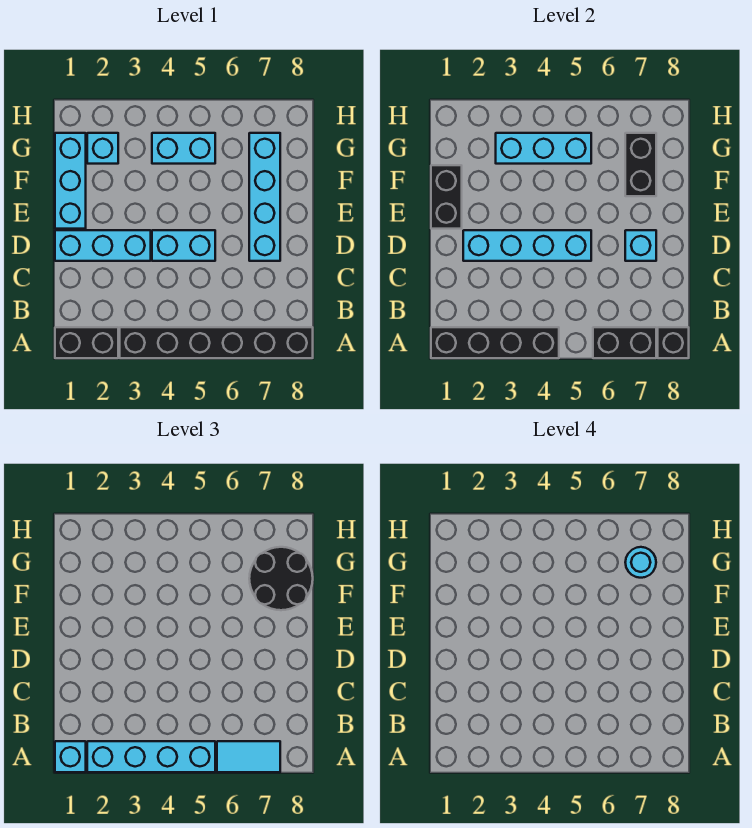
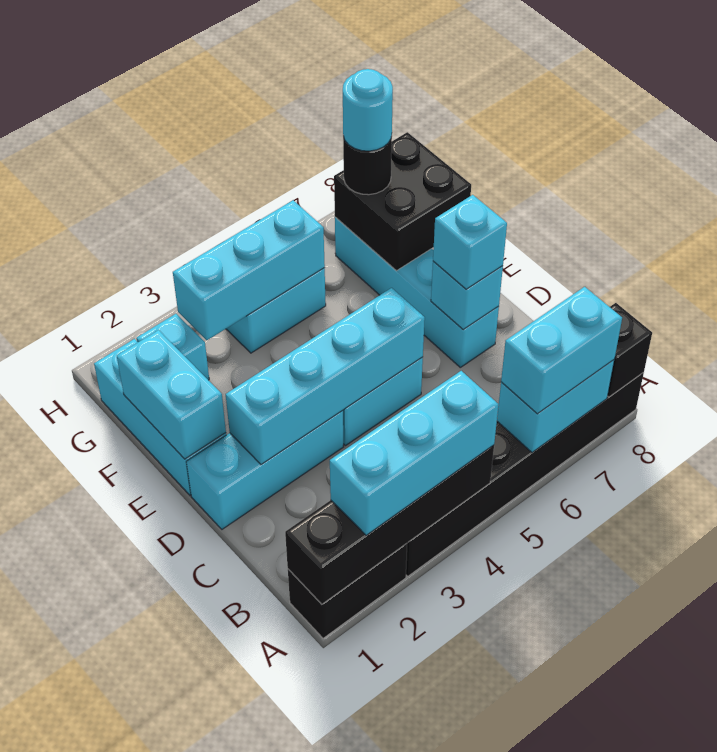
cyan brick A1 level 3 -> cyan brick D7 level 3
cyan brick A2:A5 level 3 -> cyan brick A2:A4 level 3
black brick A6:A7 level 2 -> cyan brick A6:A7 level 2
cyan tile A6:A7 level 3 -> cyan brick A6:A7 level 3
black brick E1:F1 level 2 -> cyan brick E1:F1 level 2
black brick F7:G7 level 2 -> black brick F7:G8 level 2
black round brick F7:G8 level 3 -> black round brick G7 level 3

